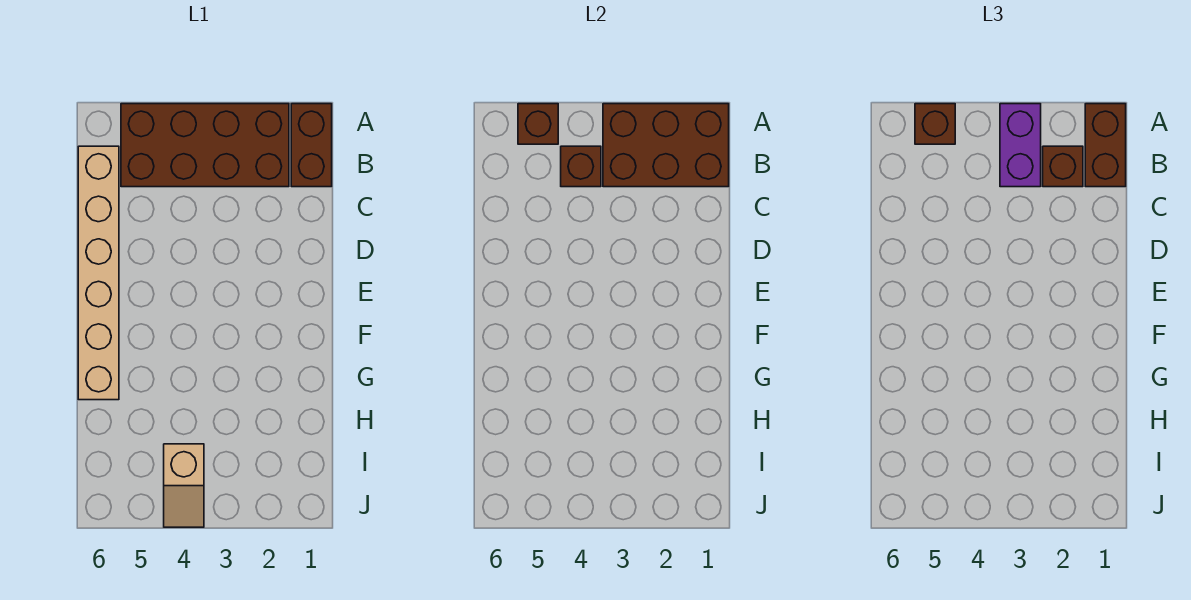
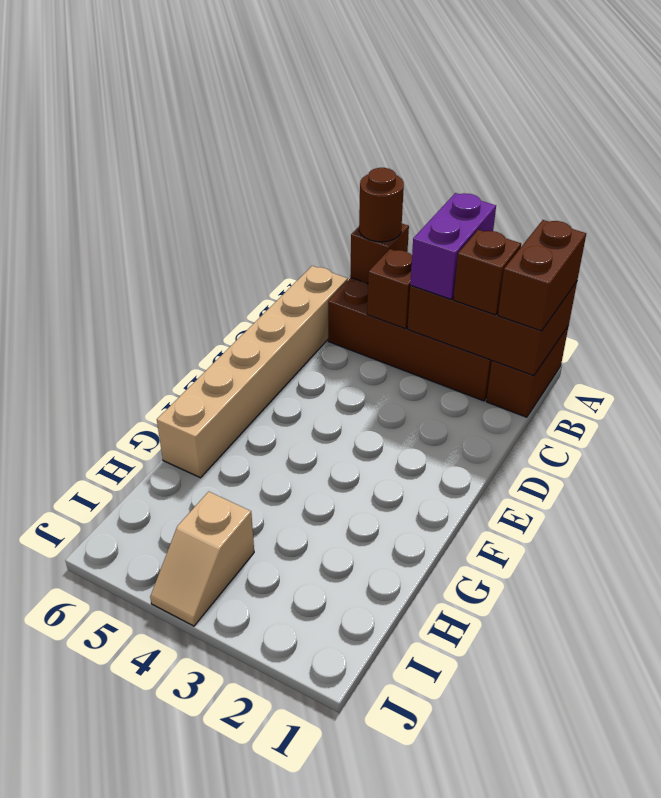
brown brick A5 level 3 -> brown round brick A5 level 3

